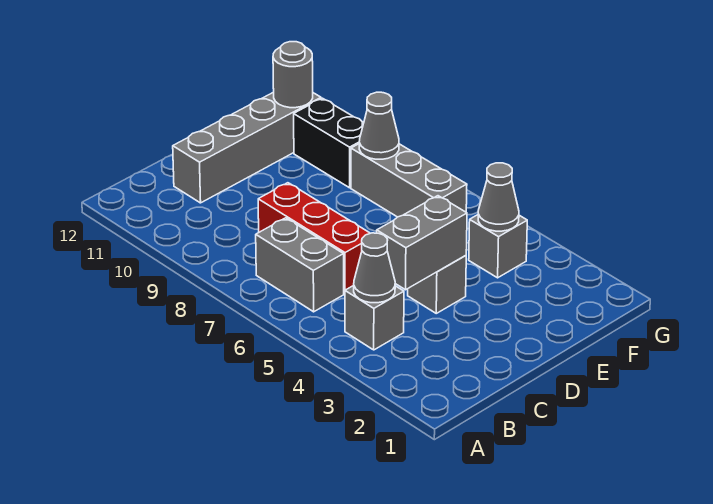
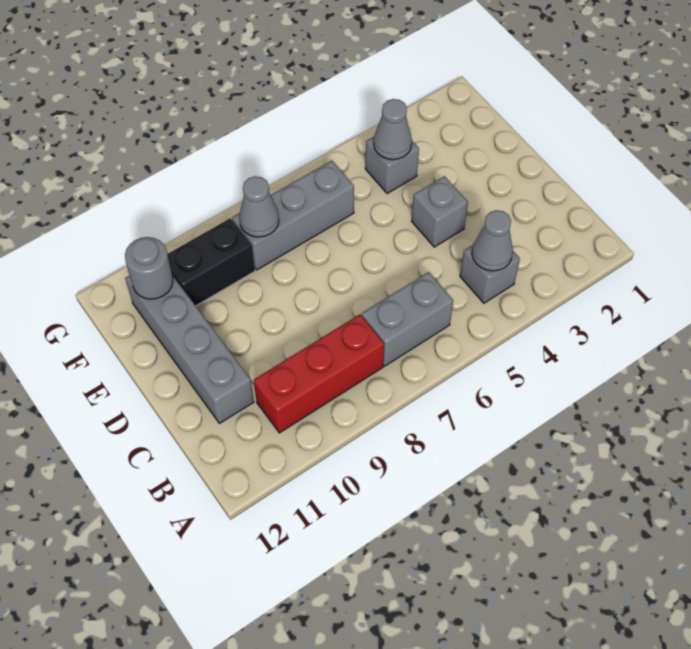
grey brick C4:D4 level 2 -> none
red brick C6:C8 level 1 -> red brick B8:B10 level 1

